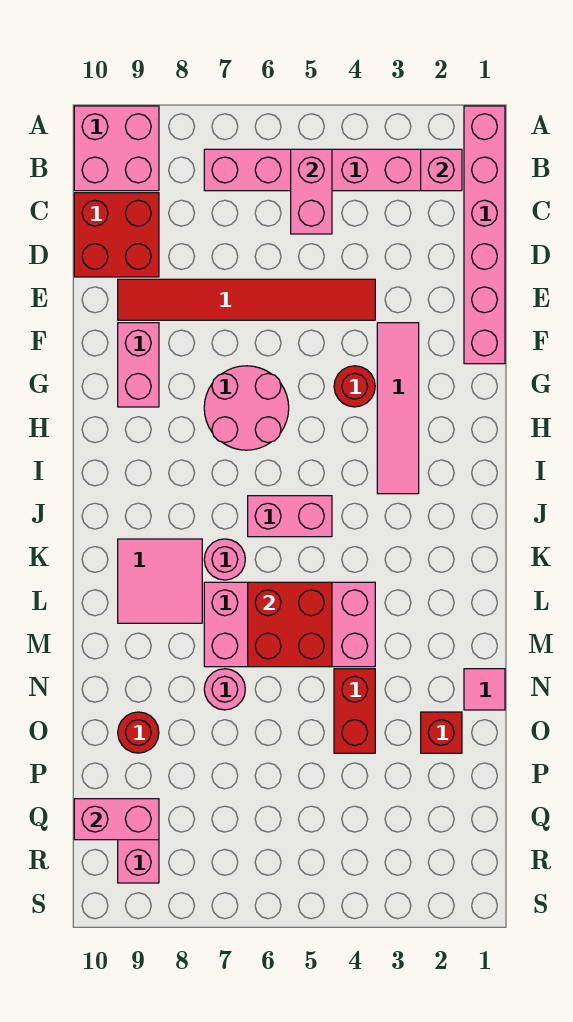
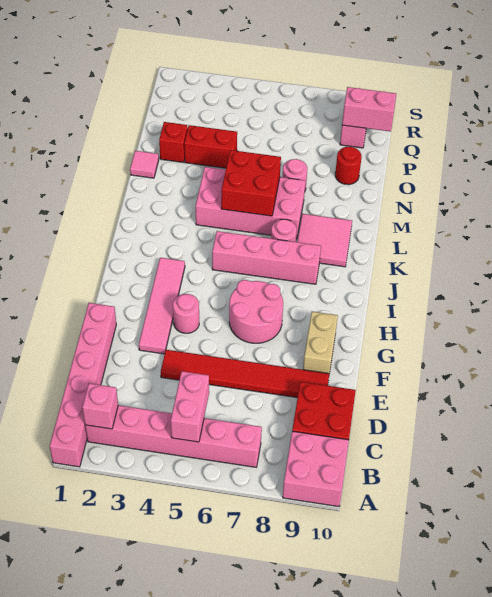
pink brick F9:G9 level 1 -> tan brick F9:G9 level 1
red round brick G4 level 1 -> pink round brick G4 level 1
pink brick J5:J6 level 1 -> pink brick J5:J8 level 1
red brick N4:O4 level 1 -> red brick O3:O4 level 1

